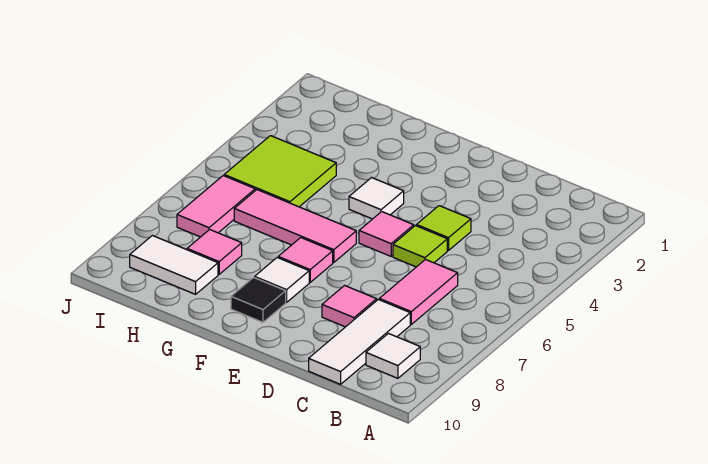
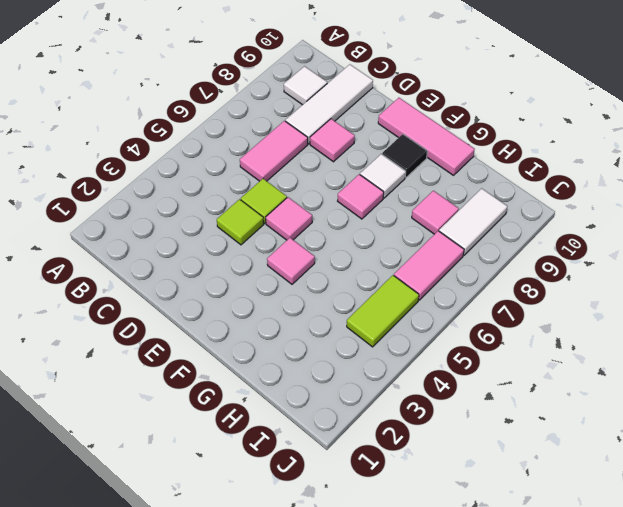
white tile F4 level 1 -> pink tile F4 level 1
pink tile F6:H6 level 1 -> pink tile E10:G10 level 1
lime tile H4:I5 level 1 -> lime tile I4:I5 level 1
white tile H9:I9 level 1 -> white tile I8:I9 level 1

